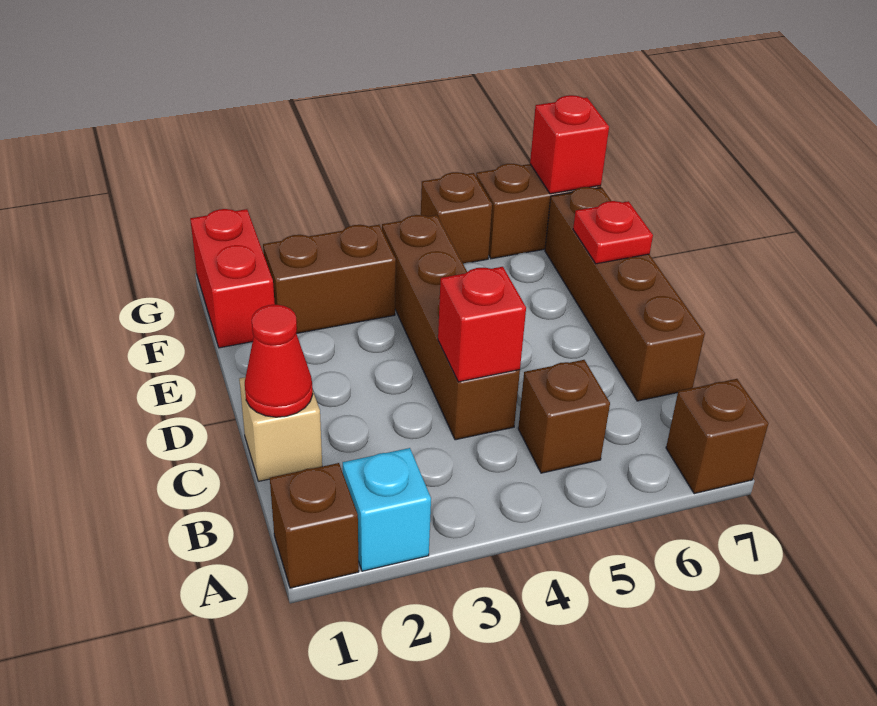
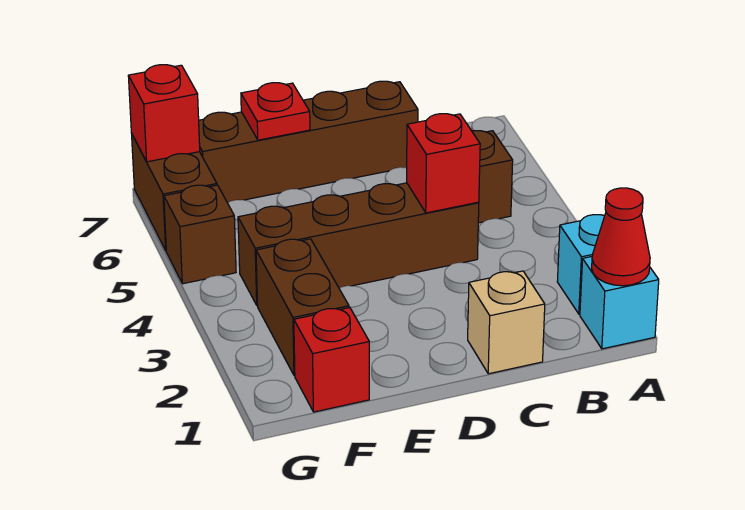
brown brick A1 level 1 -> cyan brick A1 level 1
brown brick A7 level 1 -> none
red cone C1 level 2 -> red cone A1 level 2
red brick F1:G1 level 1 -> red brick F1 level 1

